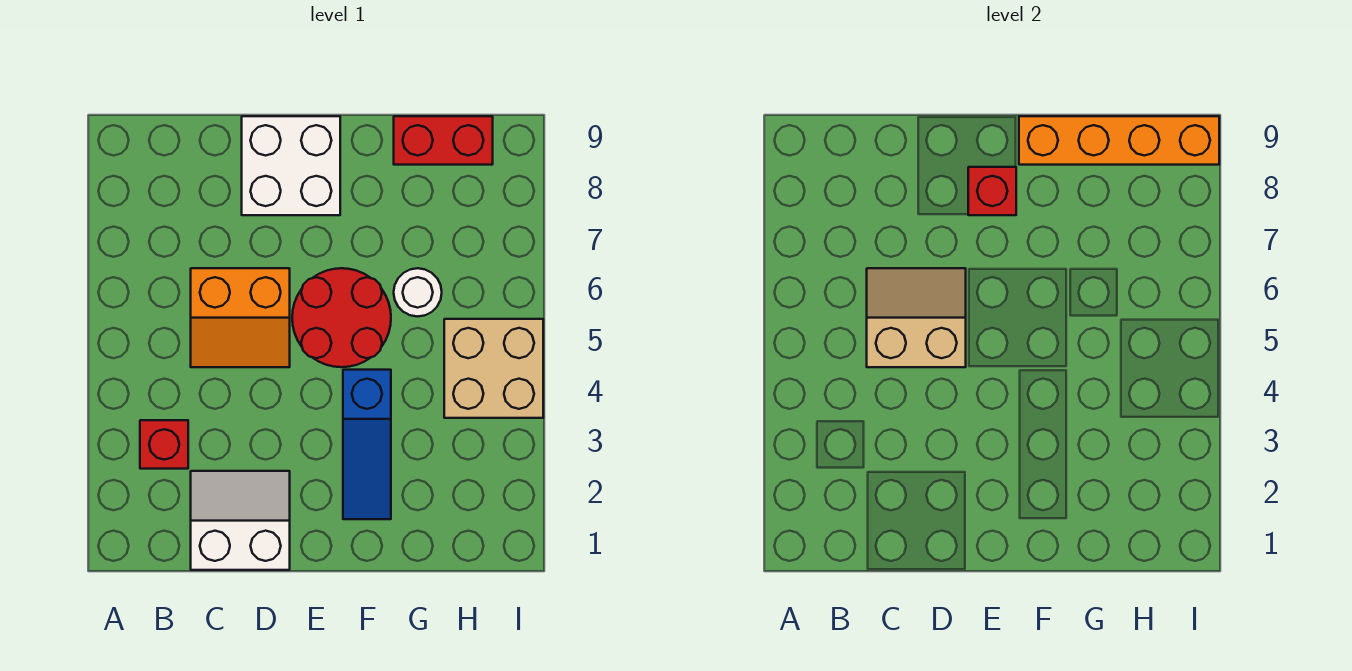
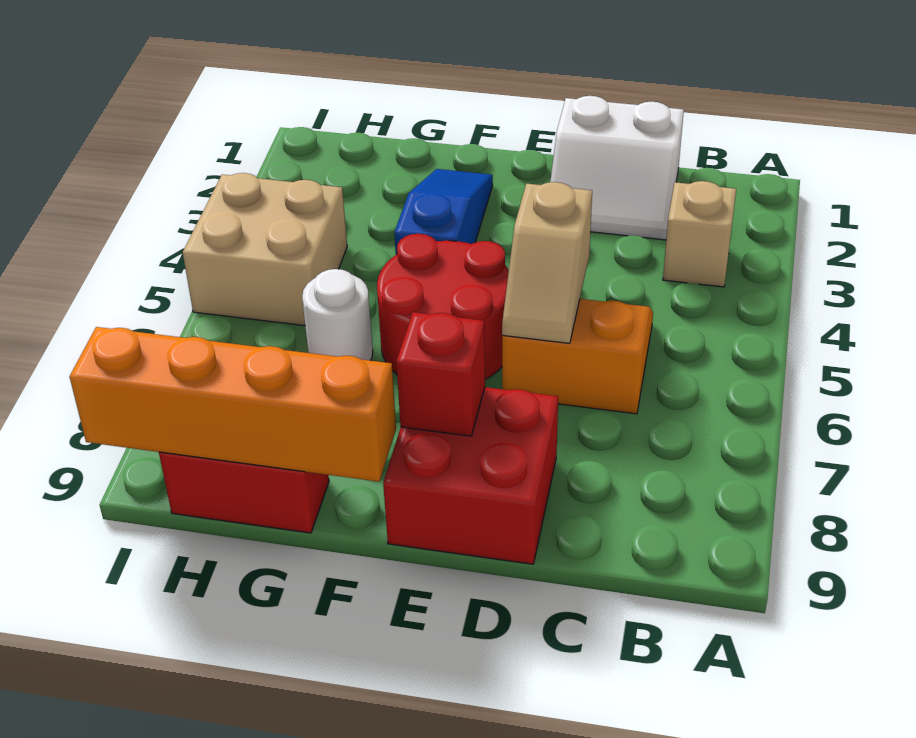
red brick B3 level 1 -> tan brick B3 level 1
tan slope C5:D6 level 2 top 5 -> tan slope D5:D6 level 2 top 5
white brick D8:E9 level 1 -> red brick D8:E9 level 1

